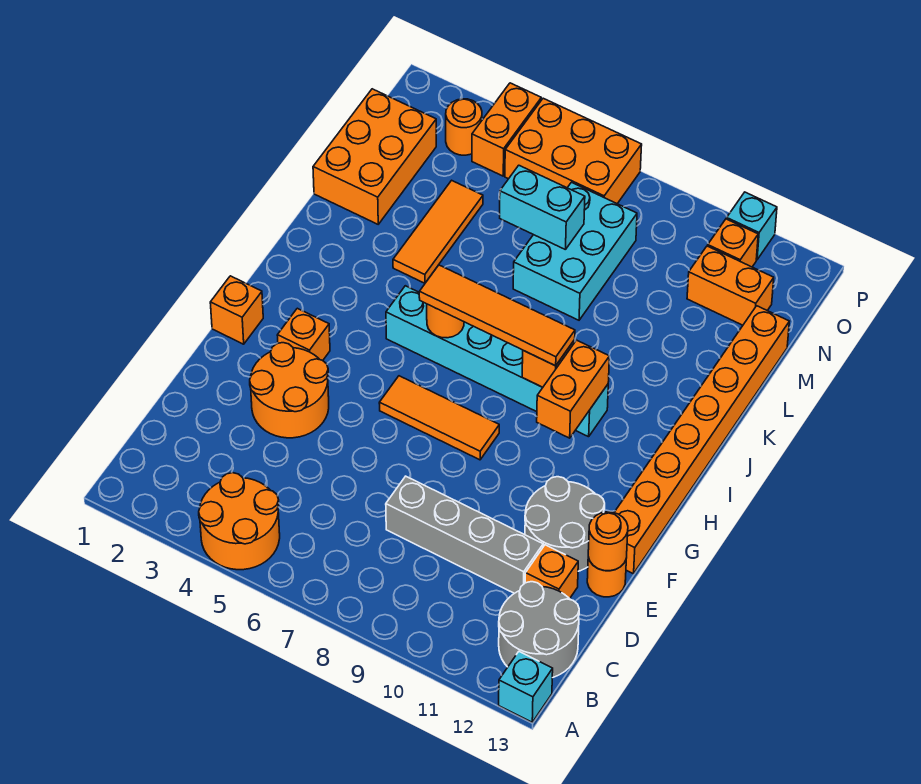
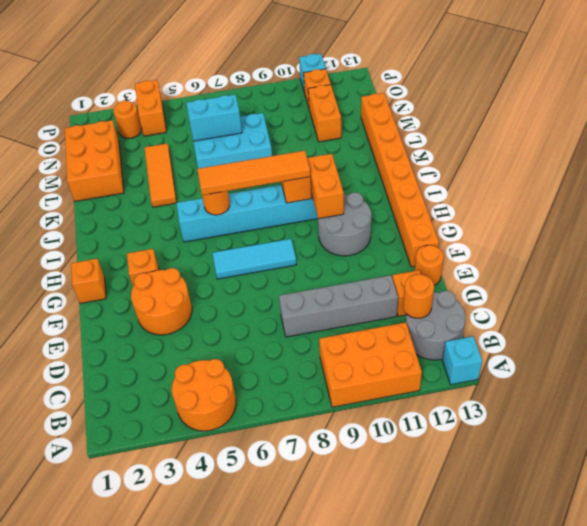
grey round brick E11:F12 level 1 -> grey round brick G10:H11 level 1
orange round brick E13 level 2 -> orange round brick C12 level 2
orange tile G6:G8 level 1 -> cyan tile G6:G8 level 1
cyan brick L7:N8 level 1 -> cyan brick L6:M8 level 1
orange brick N11:N12 level 1 -> orange brick M11:N11 level 1
orange brick O5:P7 level 1 -> orange brick A9:B11 level 1

